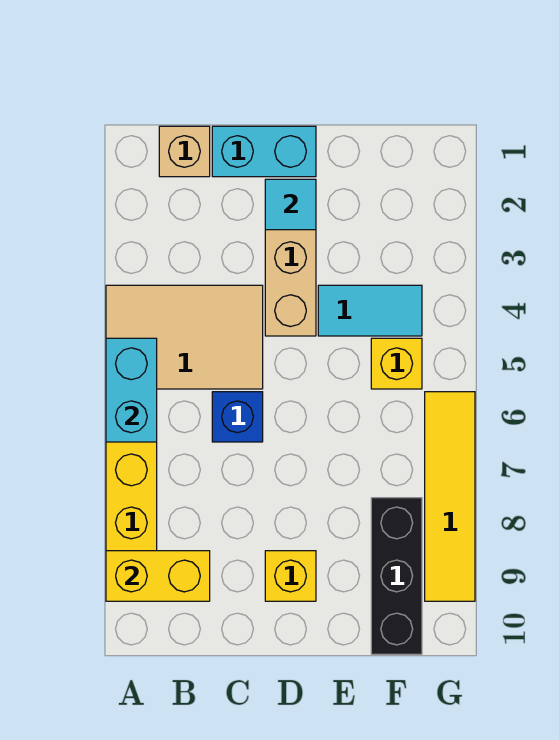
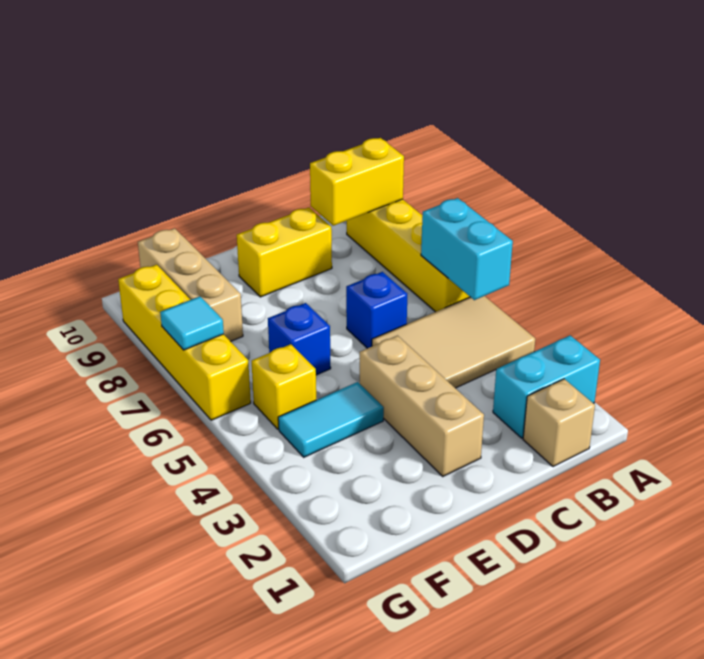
cyan brick C1:D1 level 1 -> cyan brick A2:B2 level 1
cyan tile D2 level 2 -> cyan tile G7 level 2
yellow brick D9 level 1 -> yellow brick C9:D9 level 1
none -> blue brick E6 level 1
black brick F8:F10 level 1 -> tan brick F8:F10 level 1
yellow tile G6:G9 level 1 -> yellow brick G6:G9 level 1

